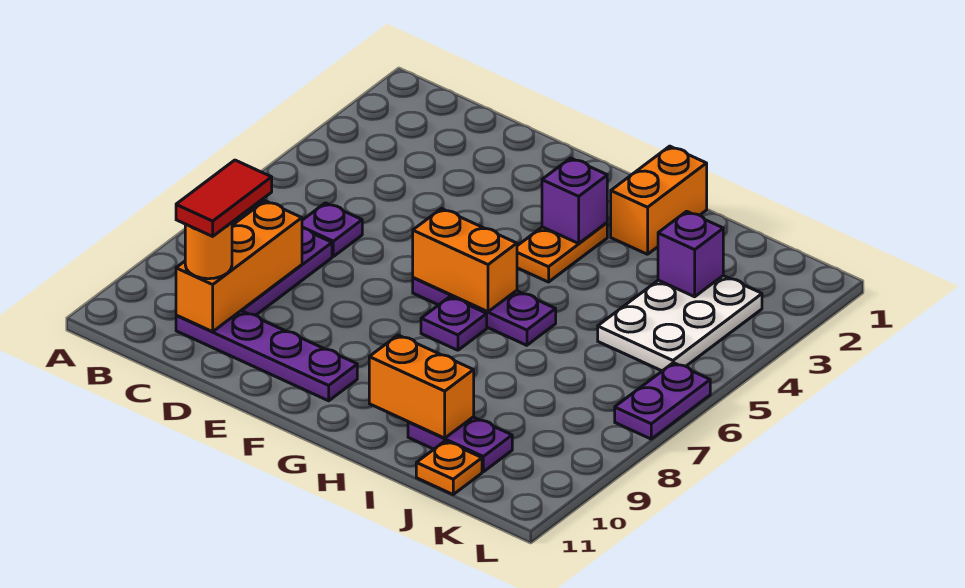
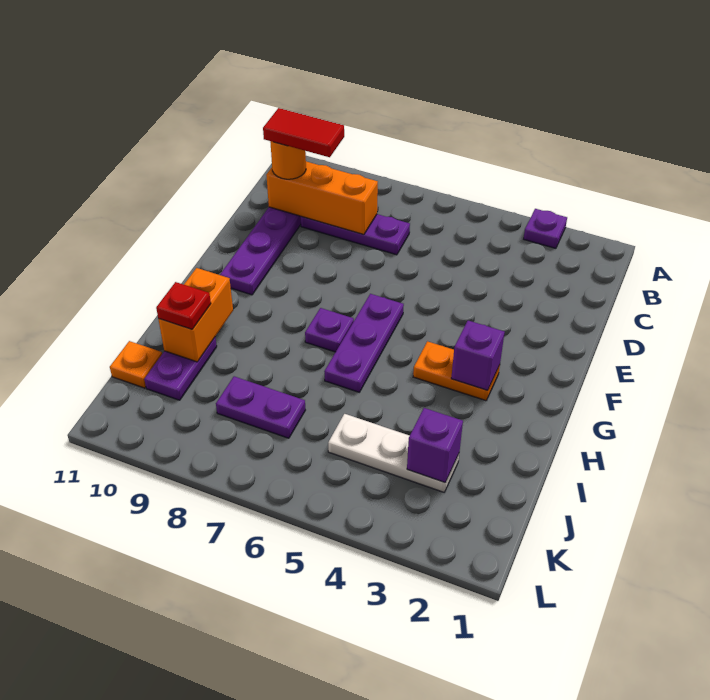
purple plate C6 level 1 -> purple plate A3 level 1
orange brick F6:G6 level 2 -> none
orange brick H1:H2 level 1 -> none
none -> red plate I10 level 3
white plate J3:K5 level 1 -> white plate J3:J5 level 1
purple plate L6:L7 level 1 -> purple plate J7:J8 level 1

